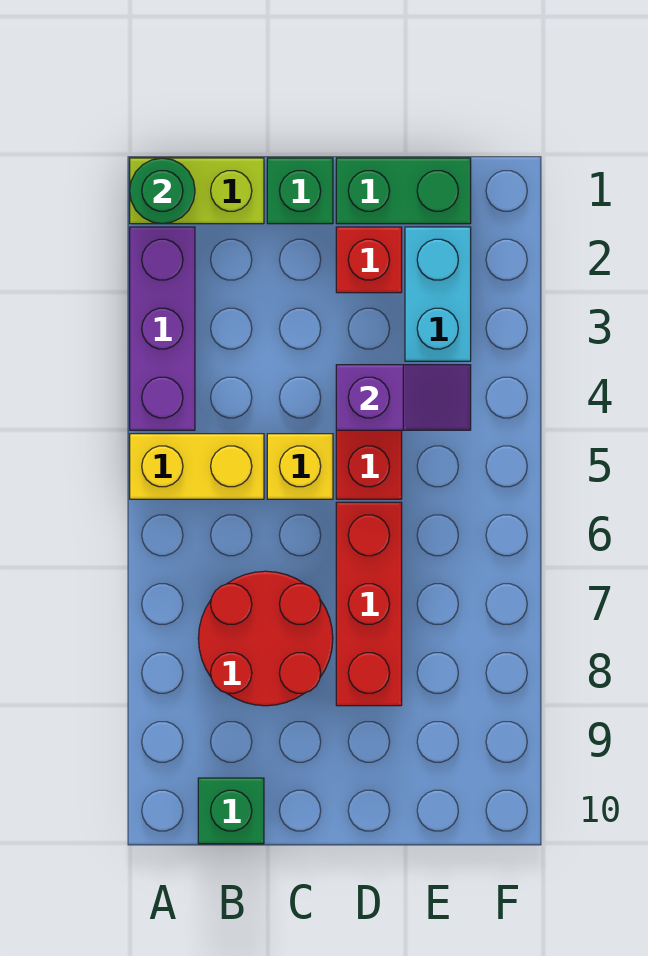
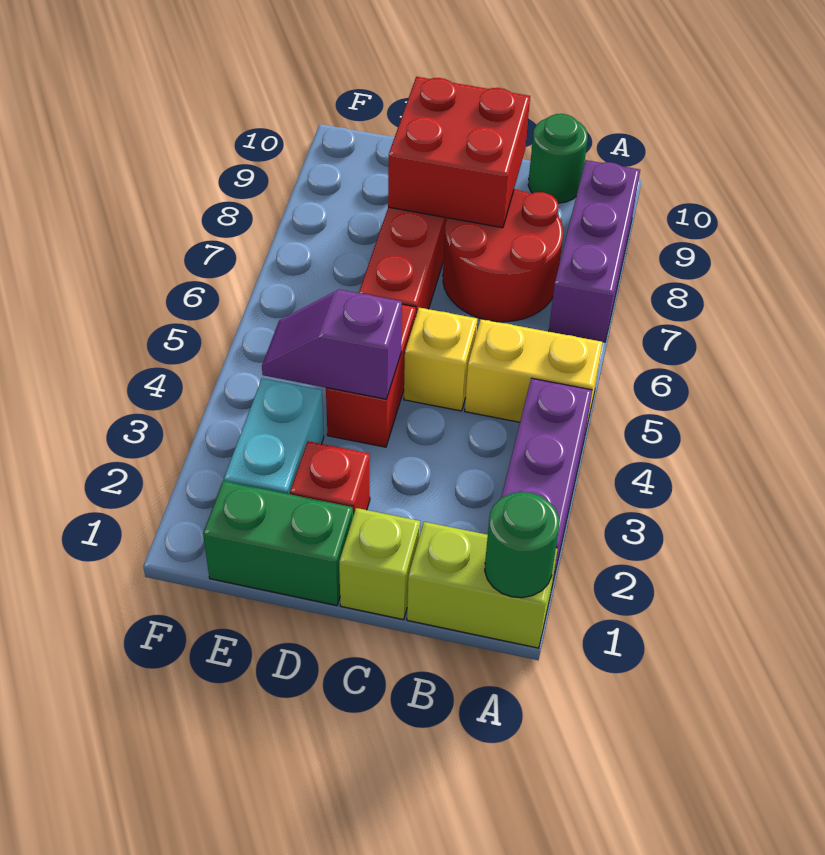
none -> purple brick A7:A9 level 1
green brick B10 level 1 -> green round brick B10 level 1
green brick C1 level 1 -> lime brick C1 level 1
none -> red brick C8:D9 level 2

